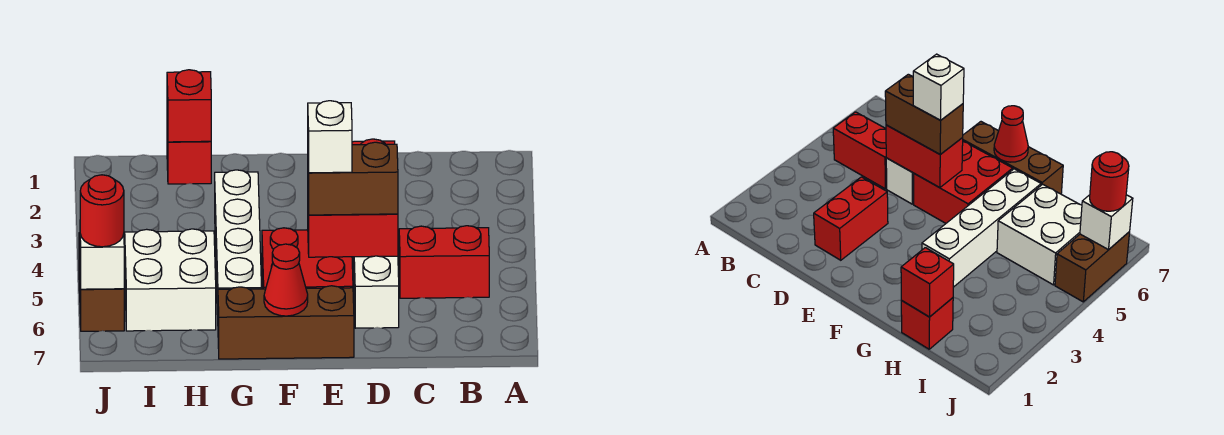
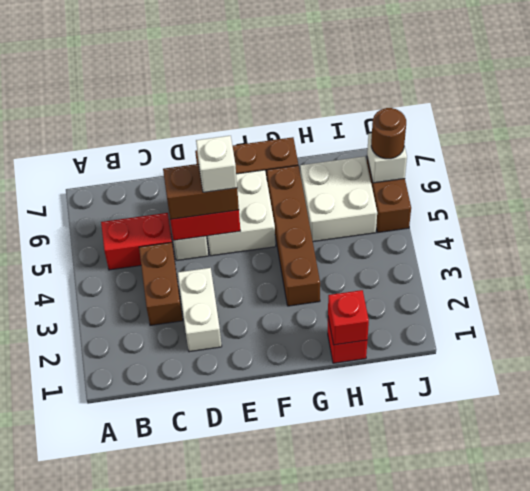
none -> brown brick C3:C4 level 1
red brick D2:D3 level 1 -> white brick D2:D3 level 1
red brick E5:F6 level 1 -> white brick E5:F6 level 1
red cone F7 level 2 -> none
white brick G3:G6 level 1 -> brown brick G3:G6 level 1
red round brick J6 level 3 -> brown round brick J6 level 3

